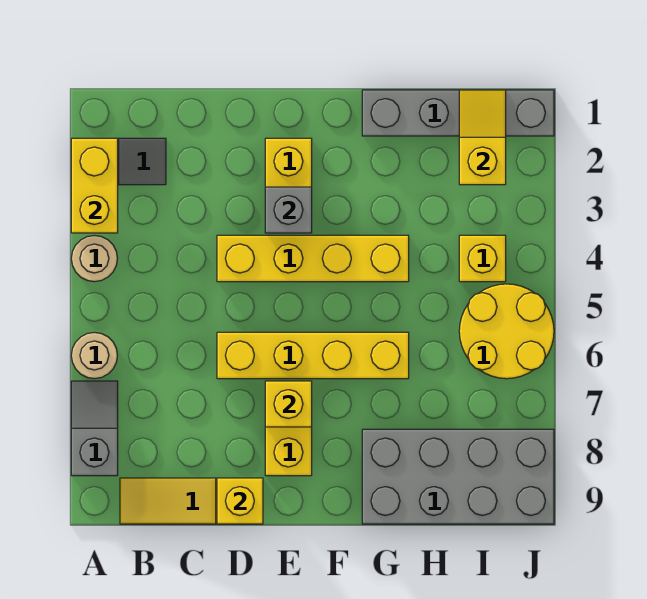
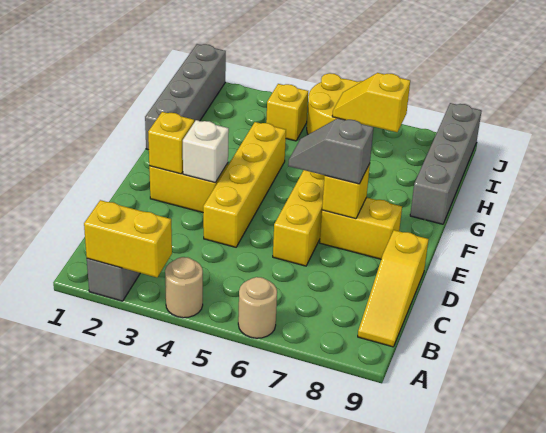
grey slope A7:A8 level 1 top 8 -> grey slope E6:E7 level 3 top 7
yellow brick D9 level 2 -> yellow brick E2 level 2
grey brick E3 level 2 -> white brick E3 level 2
grey brick G8:J9 level 1 -> grey brick G9:J9 level 1
yellow slope I1:I2 level 2 top 2 -> yellow slope I6:I7 level 2 top 7

